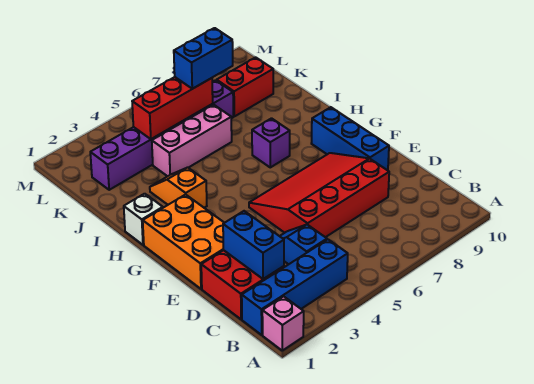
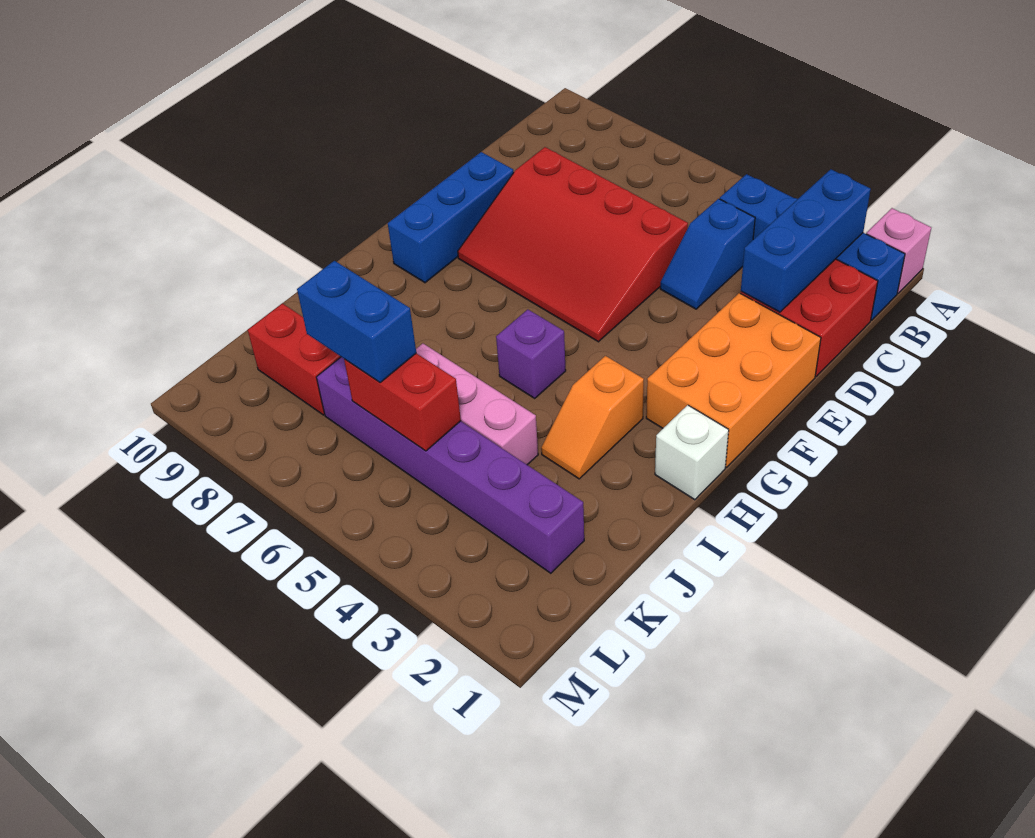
blue brick C2:D2 level 2 -> blue brick B2:D2 level 2
purple brick H7 level 1 -> purple brick H5 level 1
red brick K4:K6 level 2 -> red brick K5:K6 level 2

